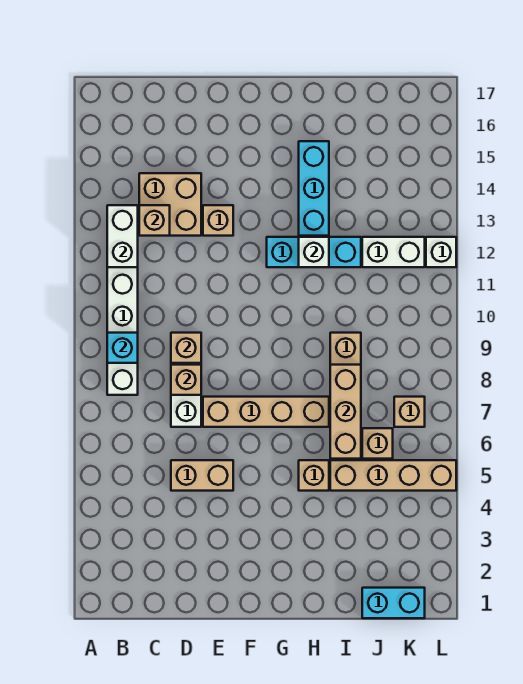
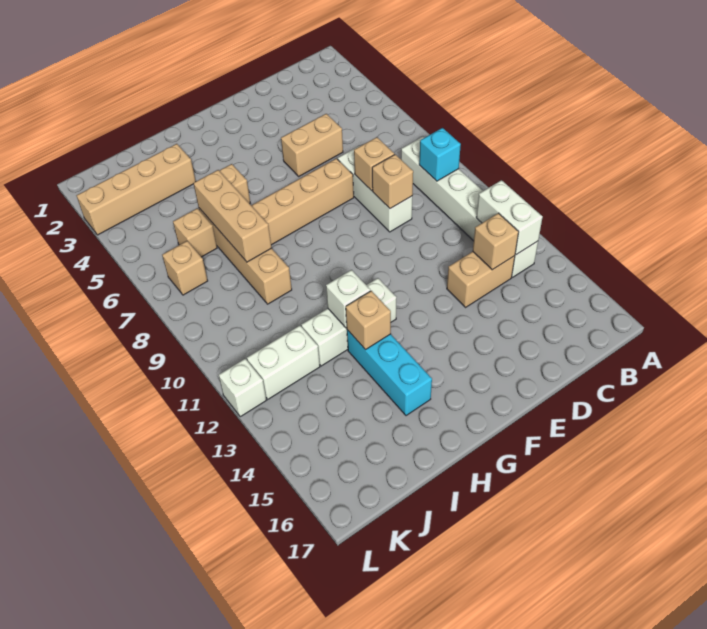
tan brick C13:D14 level 1 -> tan brick C13:D13 level 1
tan brick E13 level 1 -> tan brick H13 level 2
cyan brick G12:I12 level 1 -> white brick G12:I12 level 1
tan brick I5:L5 level 1 -> tan brick I3:L3 level 1
cyan brick J1:K1 level 1 -> none

